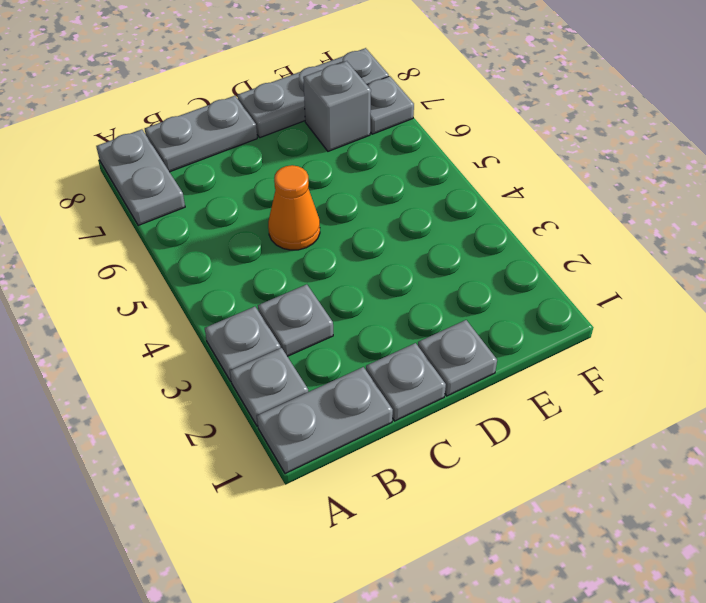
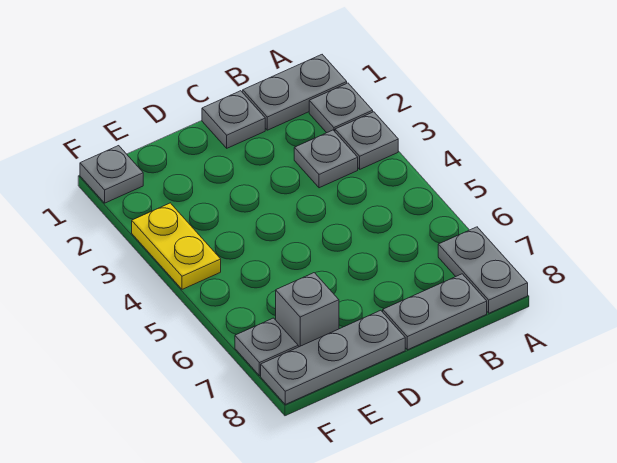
orange cone C5 level 1 -> none
grey plate D1 level 1 -> grey plate F1 level 1
none -> yellow plate F3:F4 level 1

